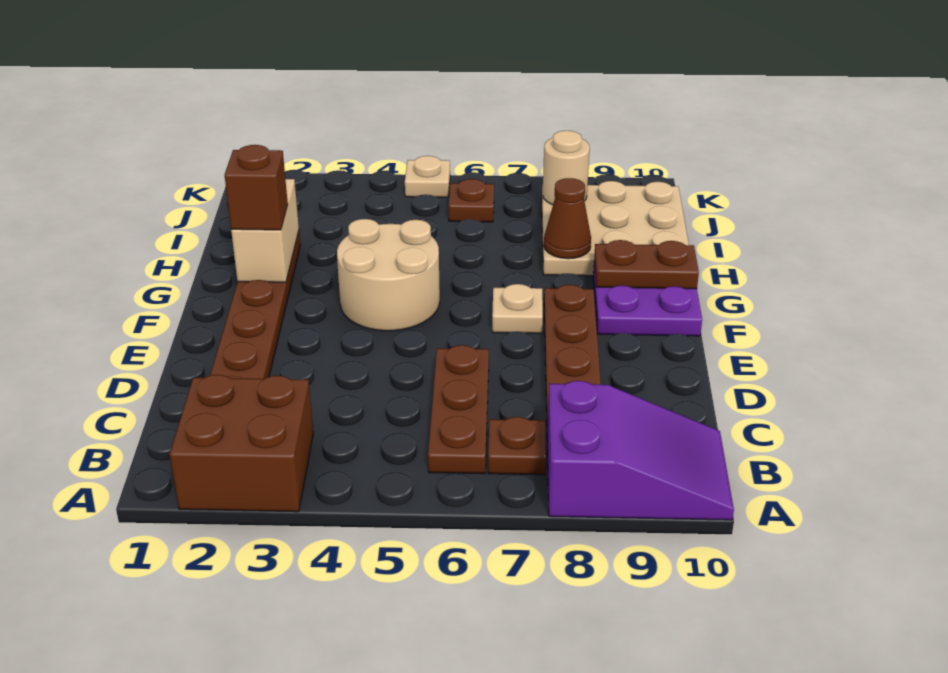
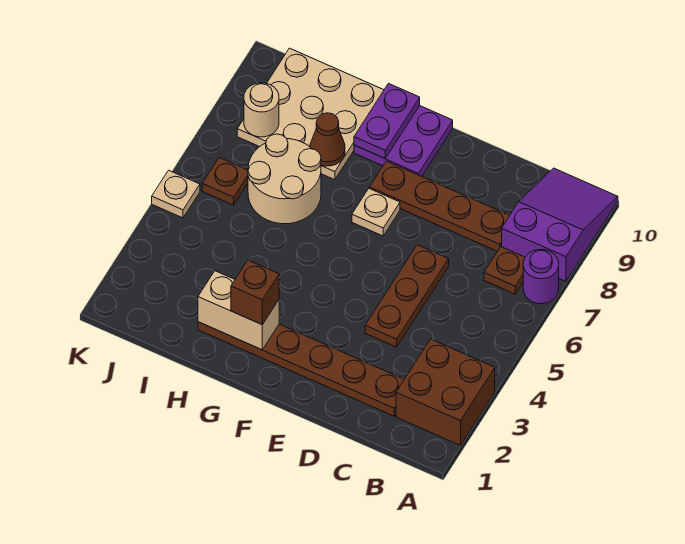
none -> purple round brick A7 level 1
brown plate B6:D6 level 1 -> brown plate D4:D6 level 1
tan round brick F4:G5 level 1 -> tan round brick H6:I7 level 1
brown plate G9:G10 level 2 -> purple plate G9:G10 level 2

